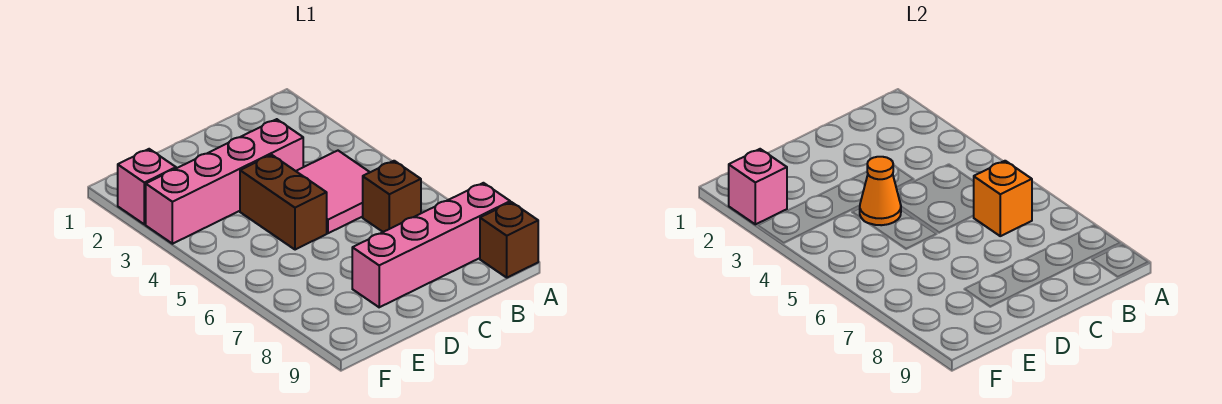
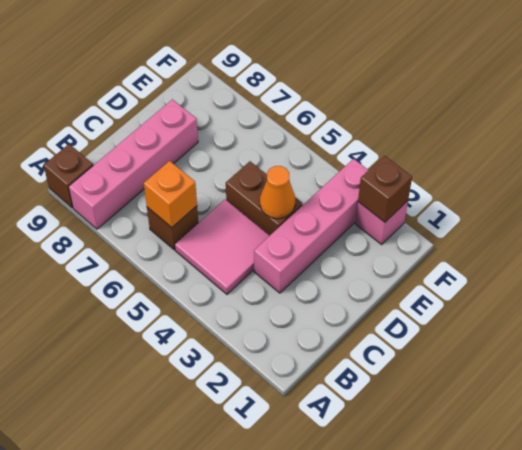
pink brick F2 level 2 -> brown brick F2 level 2

